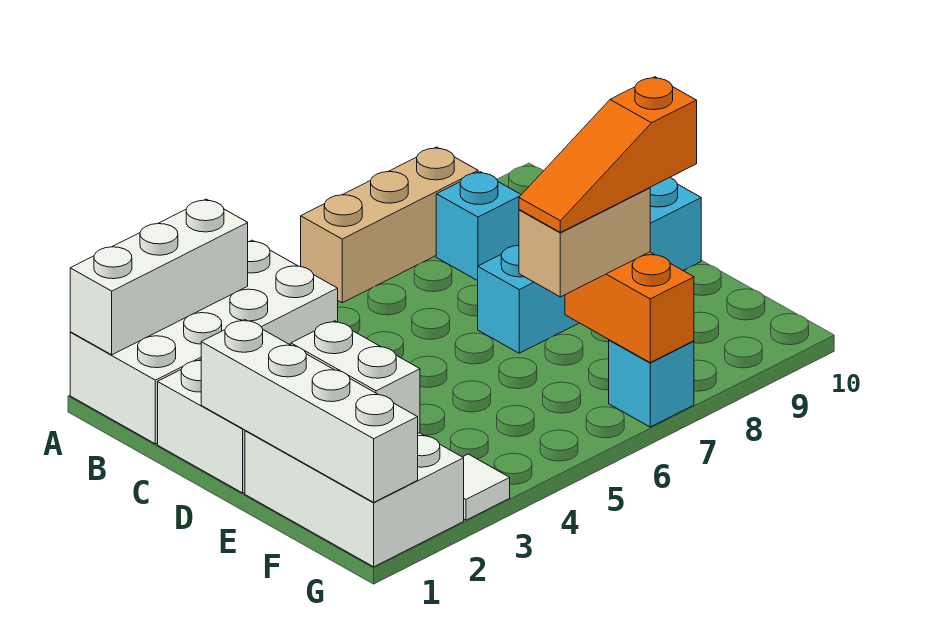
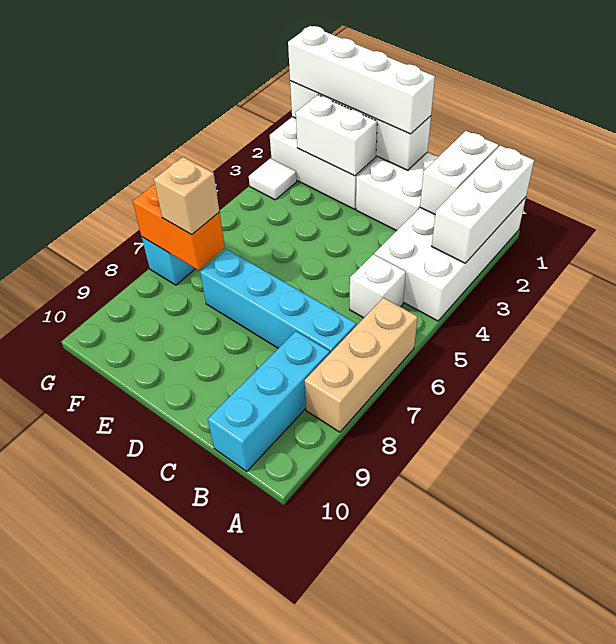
none -> white brick B1:B2 level 2
none -> white brick B5 level 1
cyan brick B8 level 1 -> cyan brick B8:B10 level 1
none -> white brick D1:G1 level 3
cyan brick D7:D10 level 1 -> cyan brick B7:E7 level 1
tan brick F6:F7 level 3 -> tan brick F7 level 3
orange slope F6:F8 level 4 top 8 -> none

